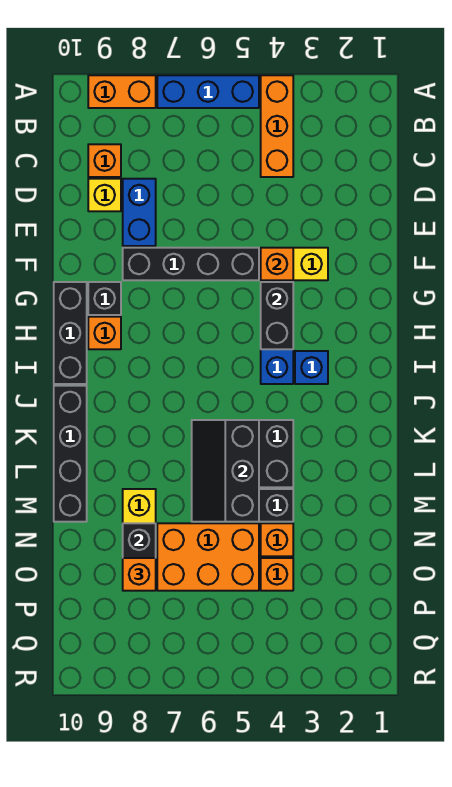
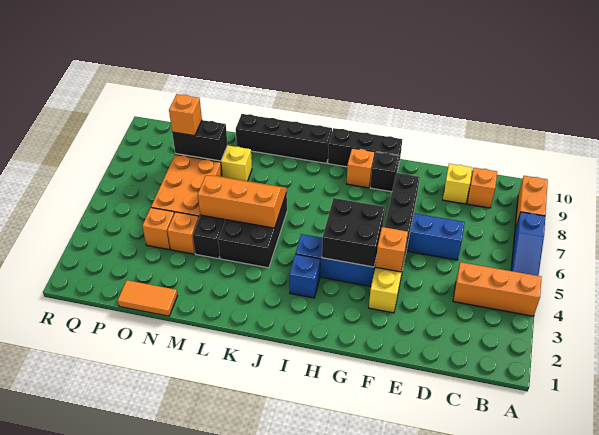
blue brick A5:A7 level 1 -> blue slope A5:A7 level 1 top 7
blue brick D8:E8 level 1 -> blue brick D6:E6 level 1
black brick G4:H4 level 2 -> black brick G4:H5 level 2
black slope K5:M6 level 2 top 5 -> orange slope K5:M6 level 2 top 5
none -> orange tile N1:O1 level 1

